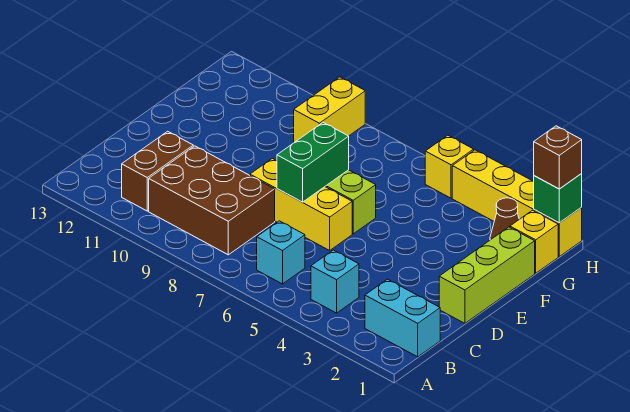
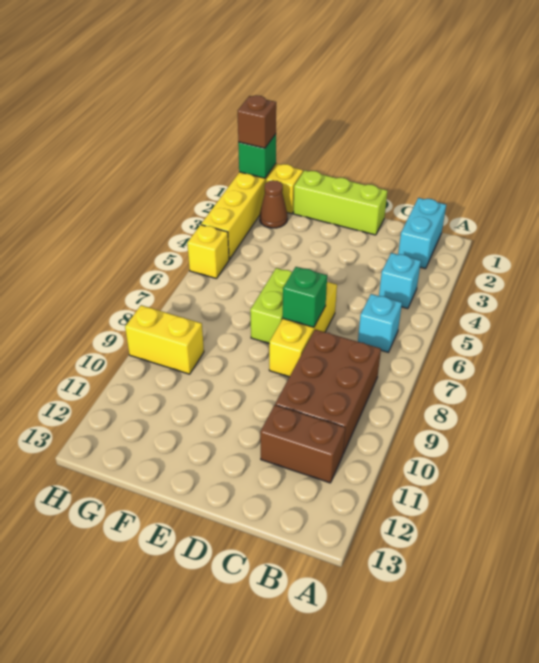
green brick D7:E7 level 2 -> green brick D7 level 2

